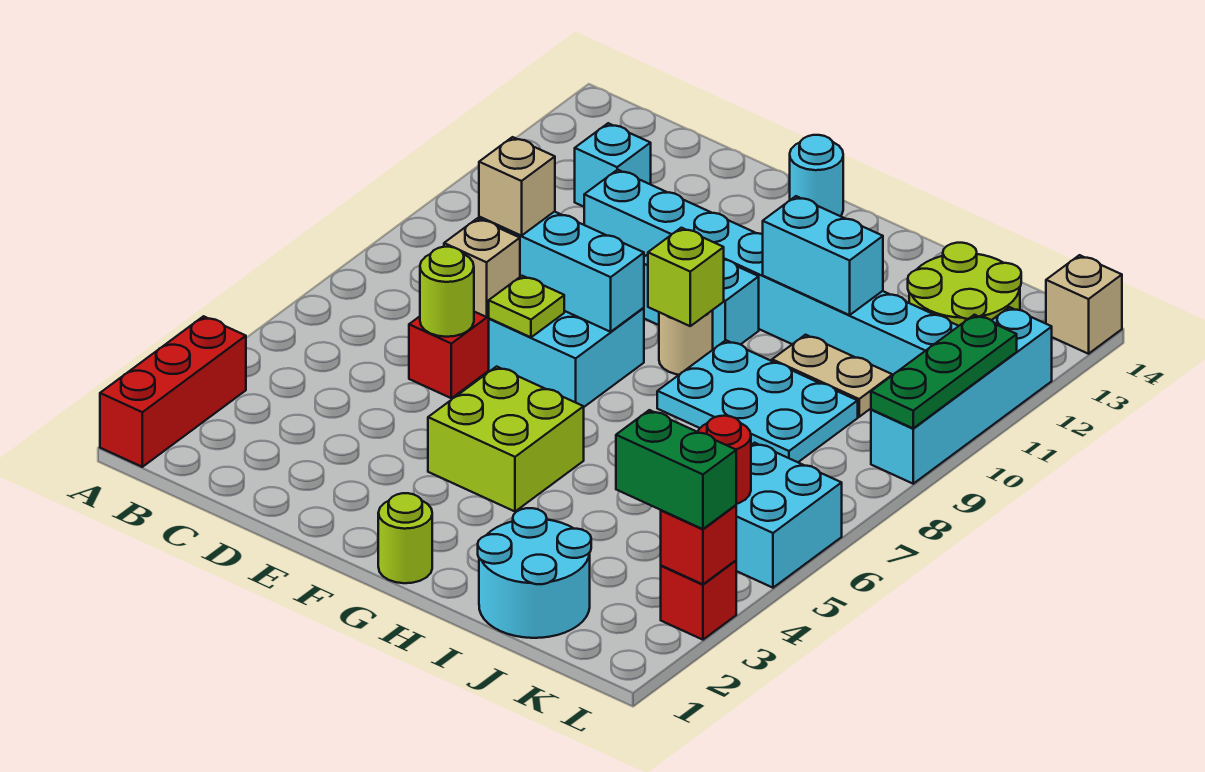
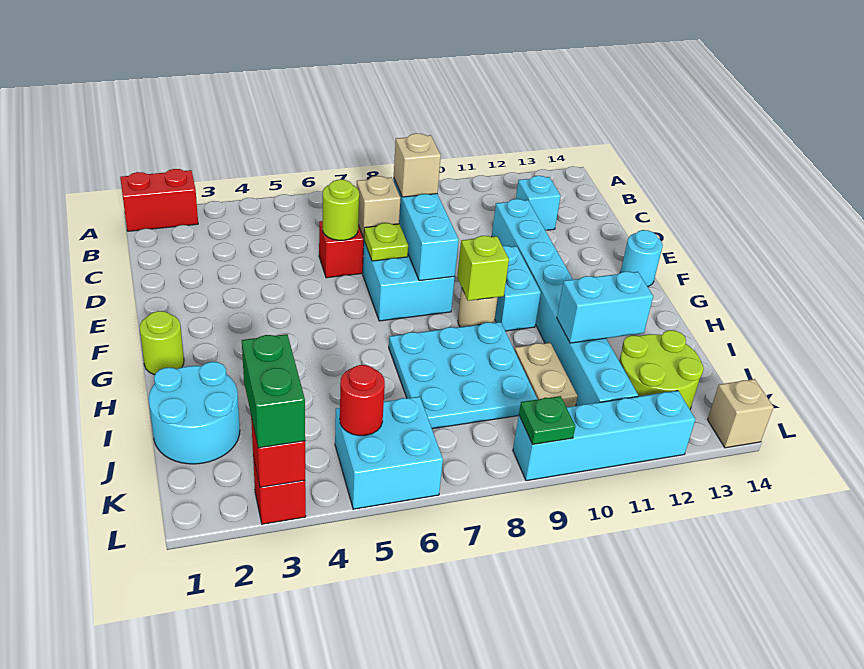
red brick A1:A3 level 1 -> red brick A1:A2 level 1
lime brick F4:G5 level 1 -> none
cyan plate H8:J9 level 1 -> cyan plate H7:J9 level 1
cyan brick H11:I11 level 2 -> cyan brick I11:I12 level 2
green plate L9:L11 level 2 -> green plate L9 level 2

